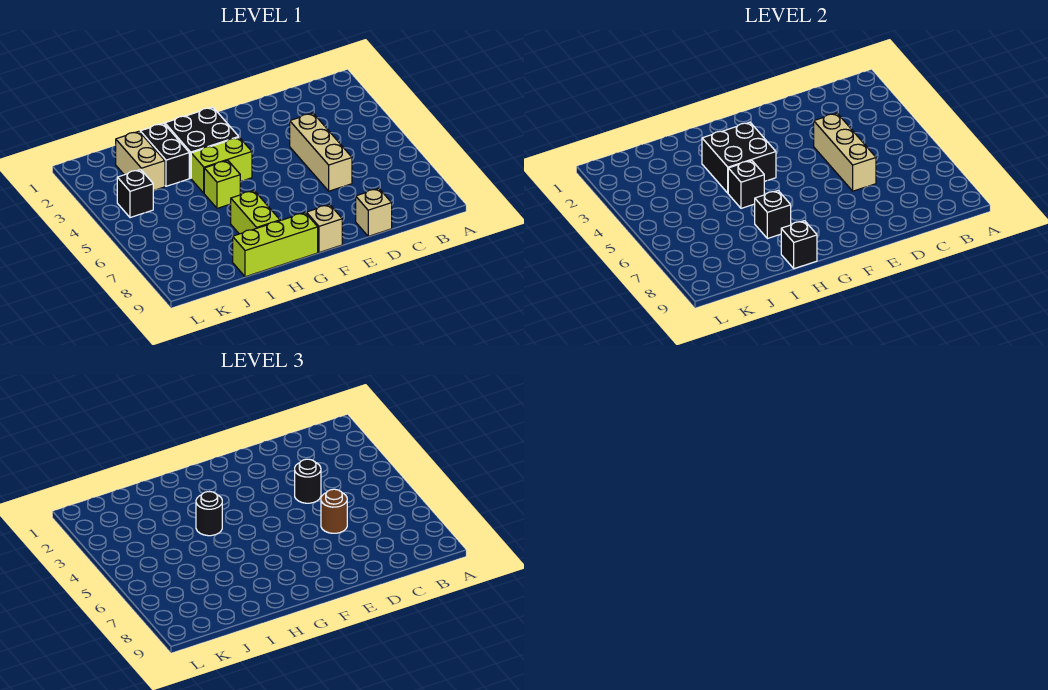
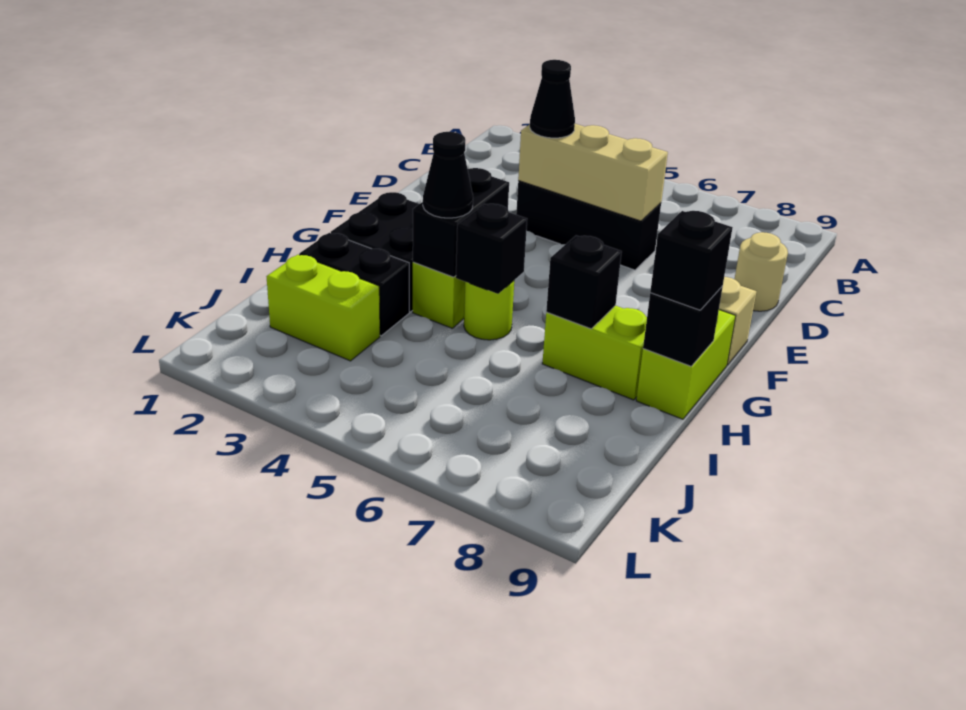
tan brick D4:D6 level 1 -> black brick D4:D6 level 1
black round brick D4 level 3 -> black cone D4 level 3
brown round brick D6 level 3 -> none
tan brick D9 level 1 -> tan round brick D9 level 1
black brick G3:H4 level 2 -> black brick G4:H4 level 2
lime brick G9:I9 level 1 -> lime brick G9:H9 level 1
black round brick H4 level 3 -> black cone H4 level 3
lime brick H5 level 1 -> lime round brick H5 level 1
tan brick J2:J3 level 1 -> lime brick J2:J3 level 1
black brick K4 level 1 -> black brick H9 level 3

